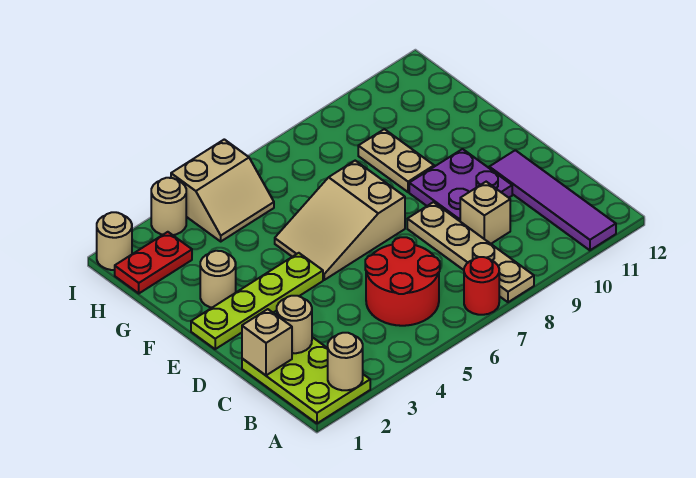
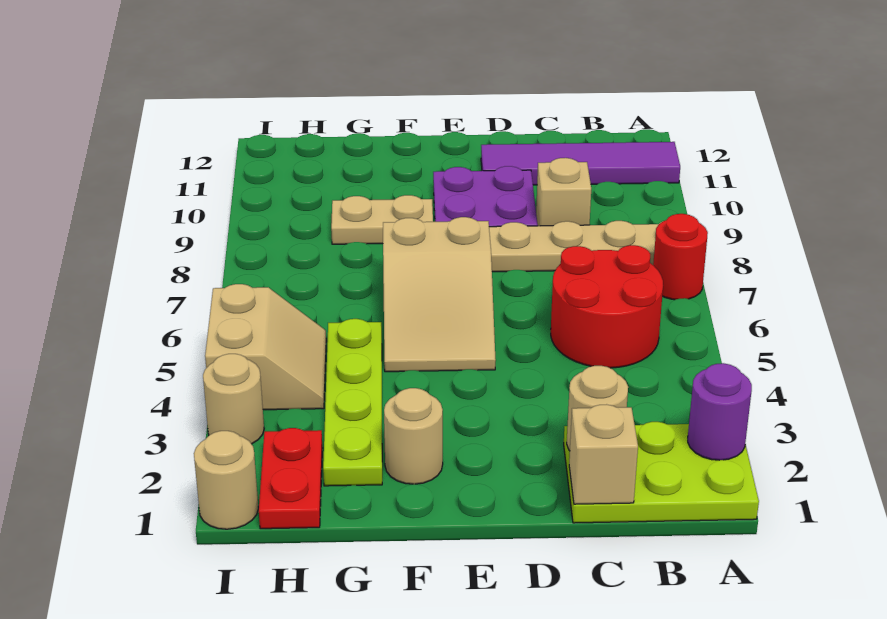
tan round brick A2 level 2 -> purple round brick A2 level 2
lime plate E1:E4 level 1 -> lime plate G2:G5 level 1

